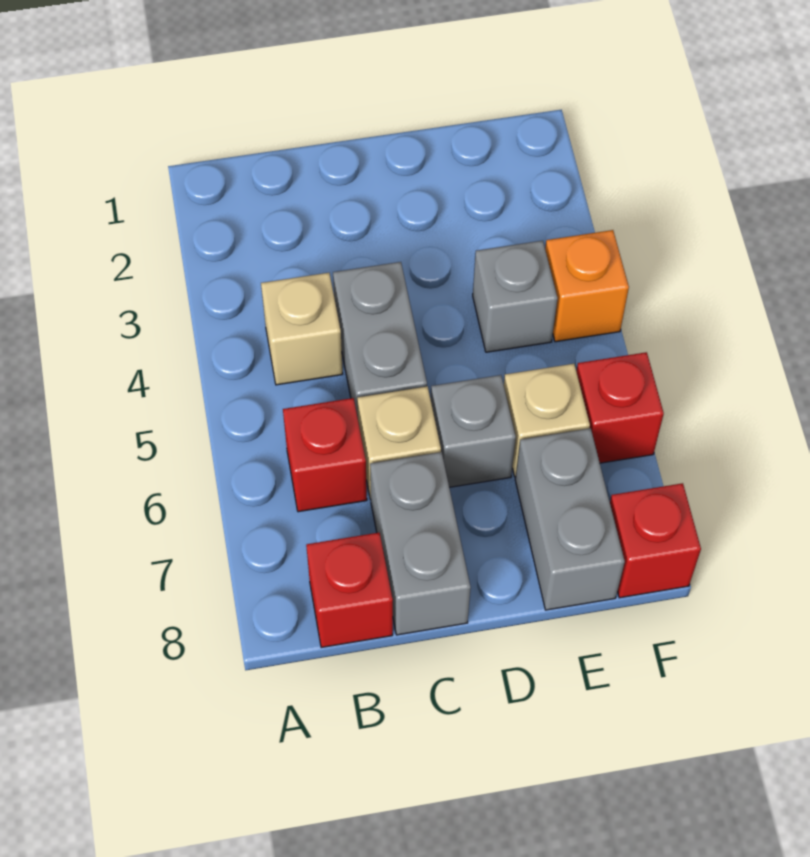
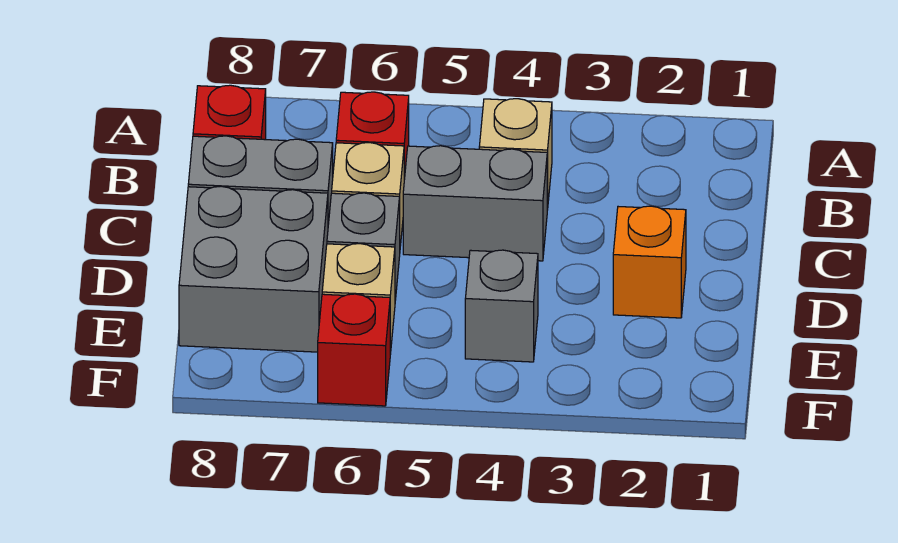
grey brick E7:E8 level 1 -> grey brick D7:E8 level 1
orange brick F4 level 1 -> orange brick D2 level 1
red brick F8 level 1 -> none

